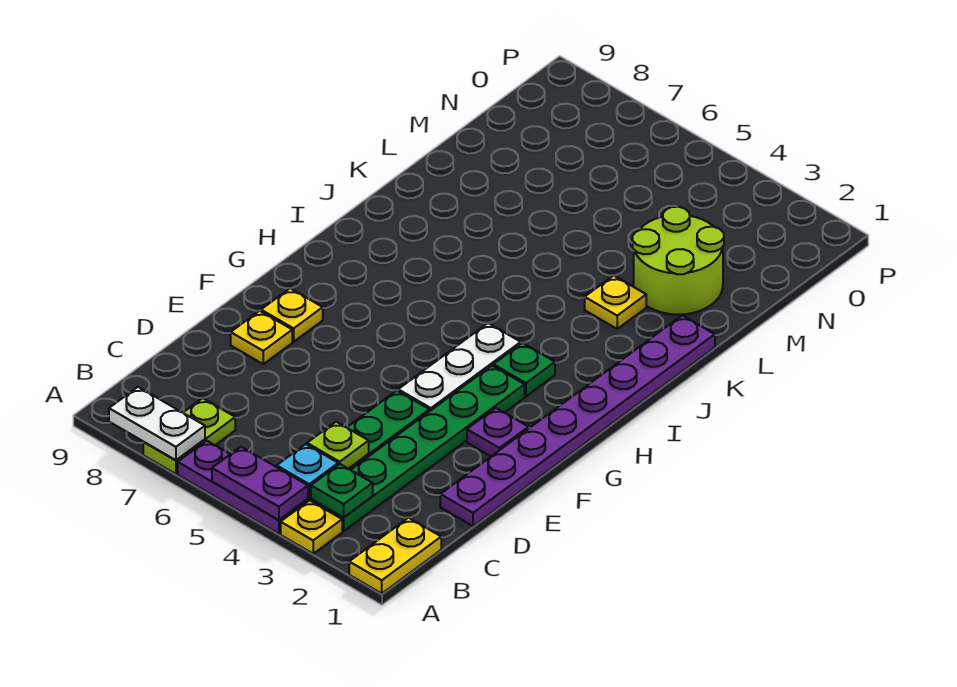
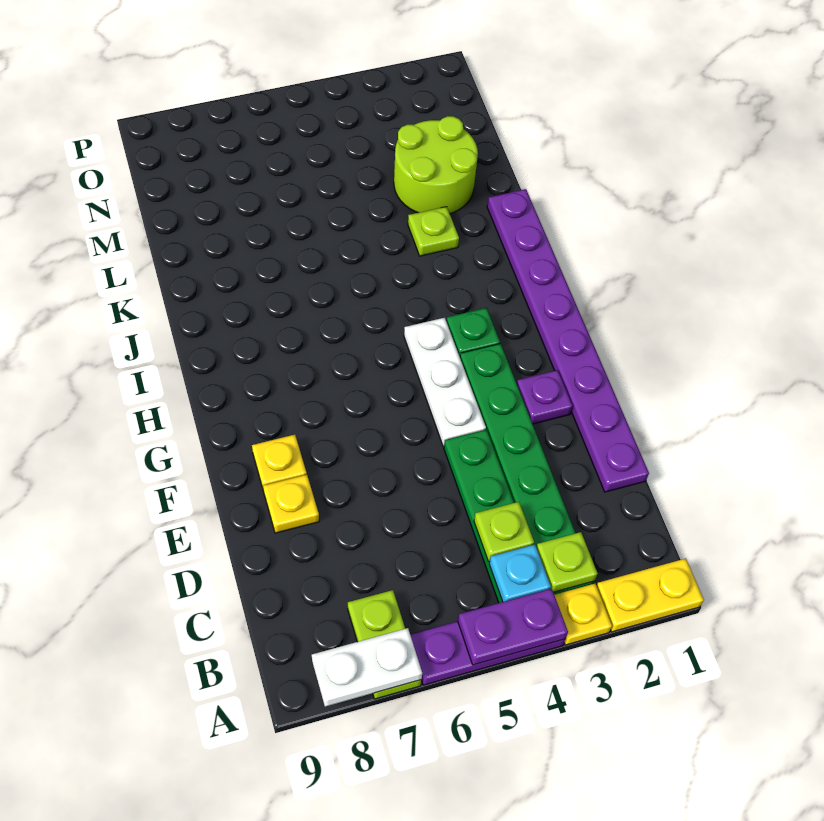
yellow plate A1:B1 level 1 -> yellow plate A1:A2 level 1
green plate B3 level 2 -> lime plate B3 level 2
yellow plate K3 level 1 -> lime plate K3 level 1

